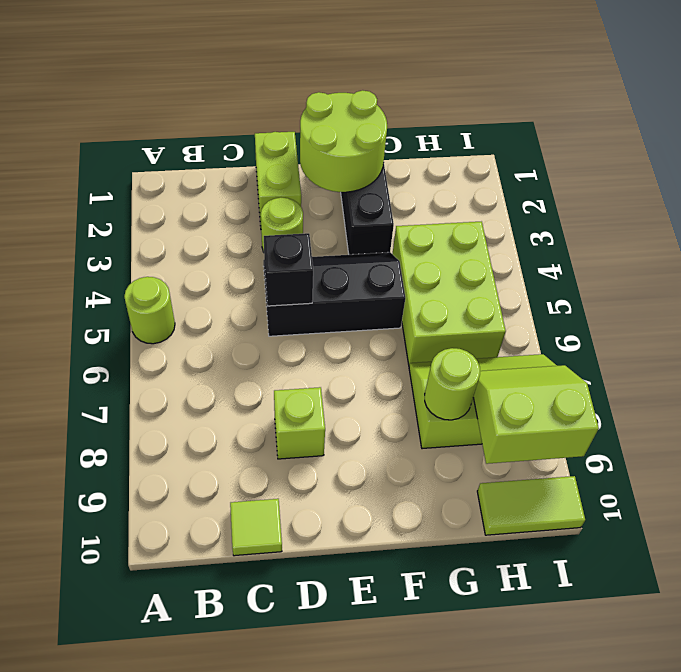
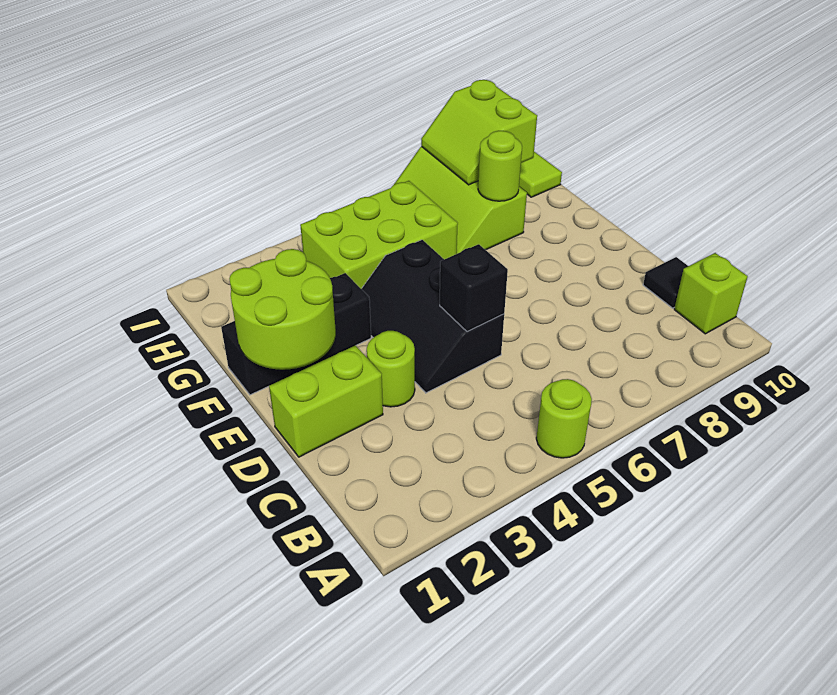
lime tile C10 level 1 -> black tile C10 level 1
lime brick D8 level 1 -> lime brick B10 level 1

